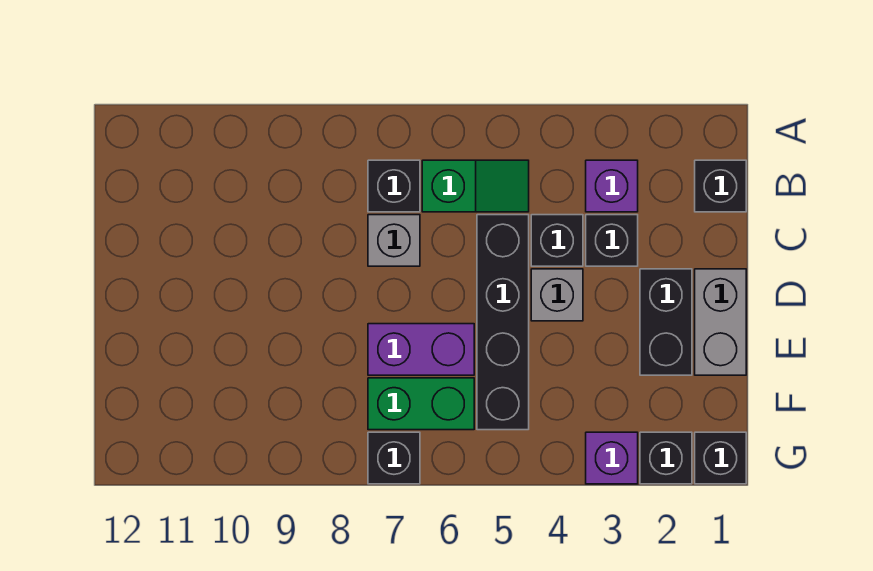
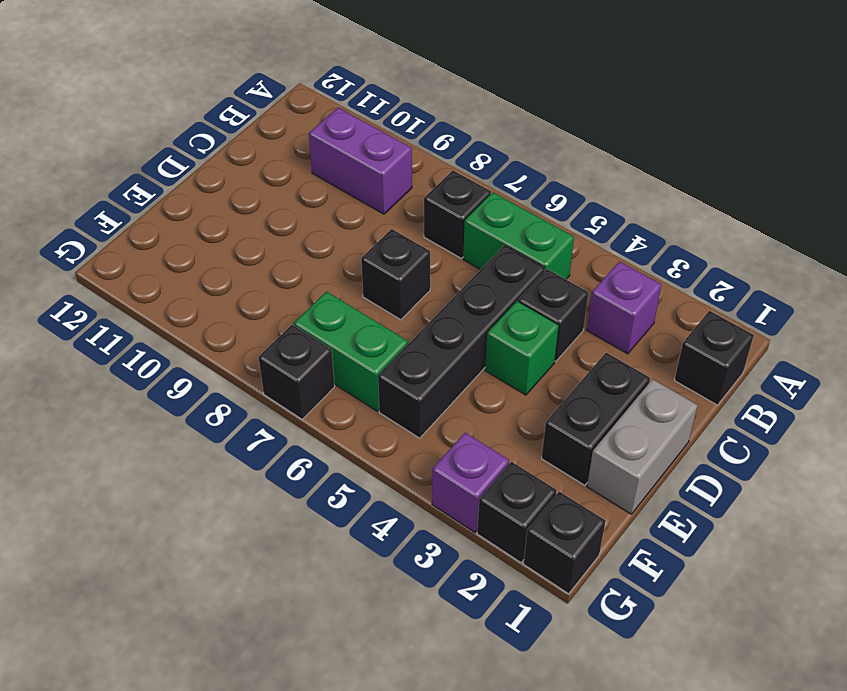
green slope B5:B6 level 1 top 6 -> green brick B5:B6 level 1
black brick C3 level 1 -> black brick D7 level 1
grey brick C7 level 1 -> none
grey brick D4 level 1 -> green brick D4 level 1
purple brick E6:E7 level 1 -> purple brick B9:B10 level 1

